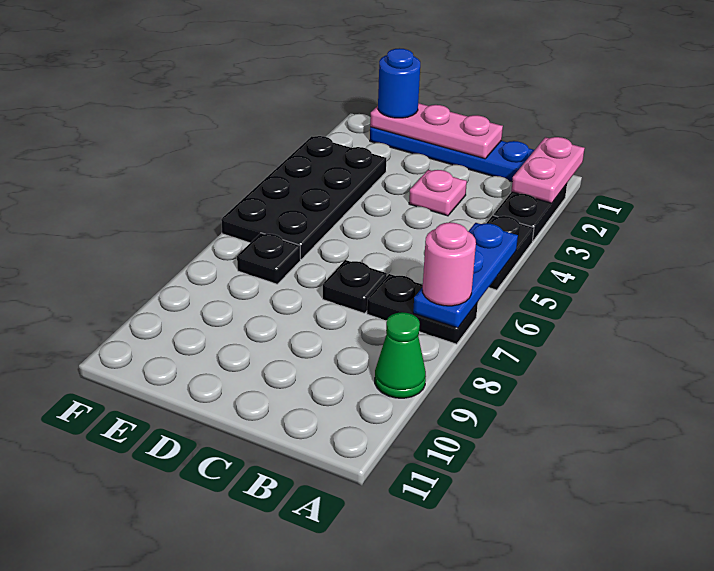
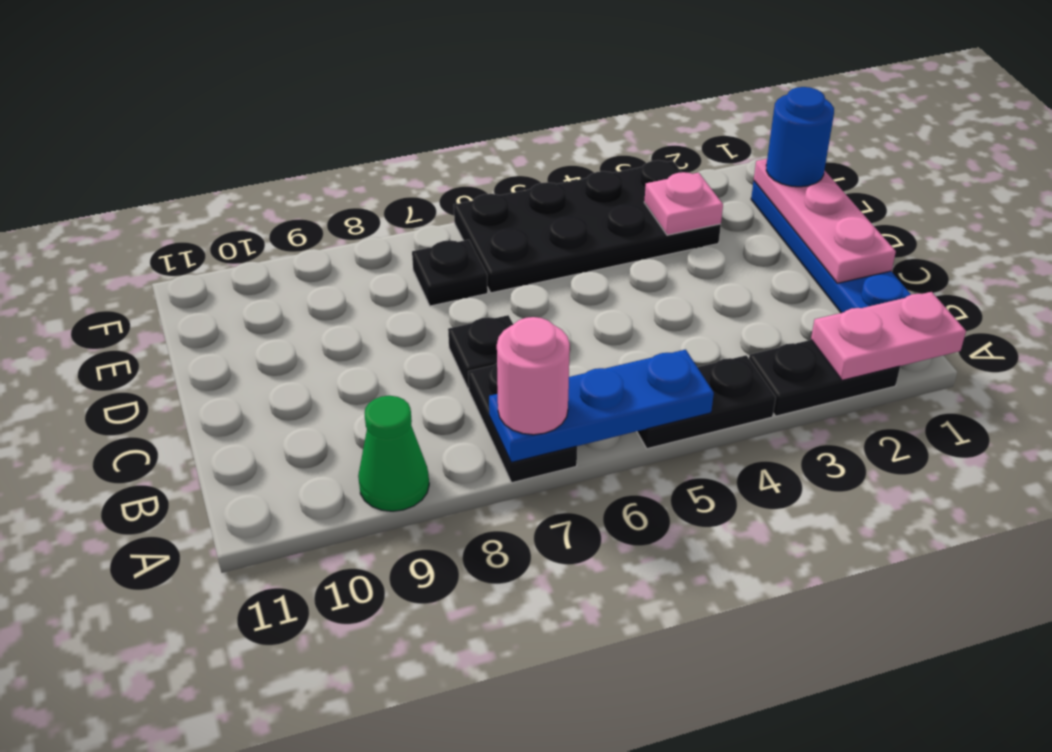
pink plate C3 level 1 -> pink plate E3 level 2

